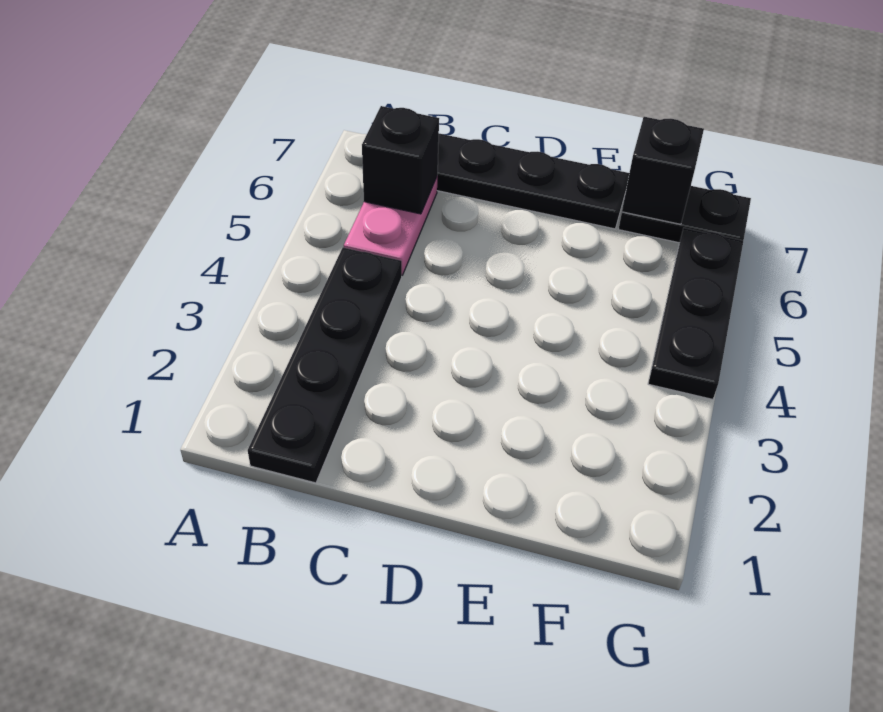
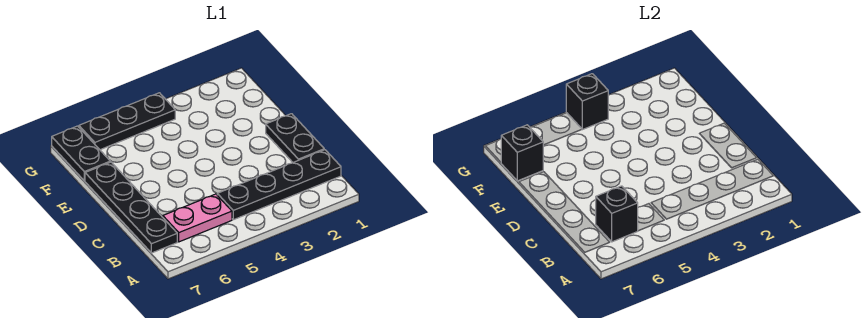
none -> black plate C1:D1 level 1
none -> black brick G4 level 2

